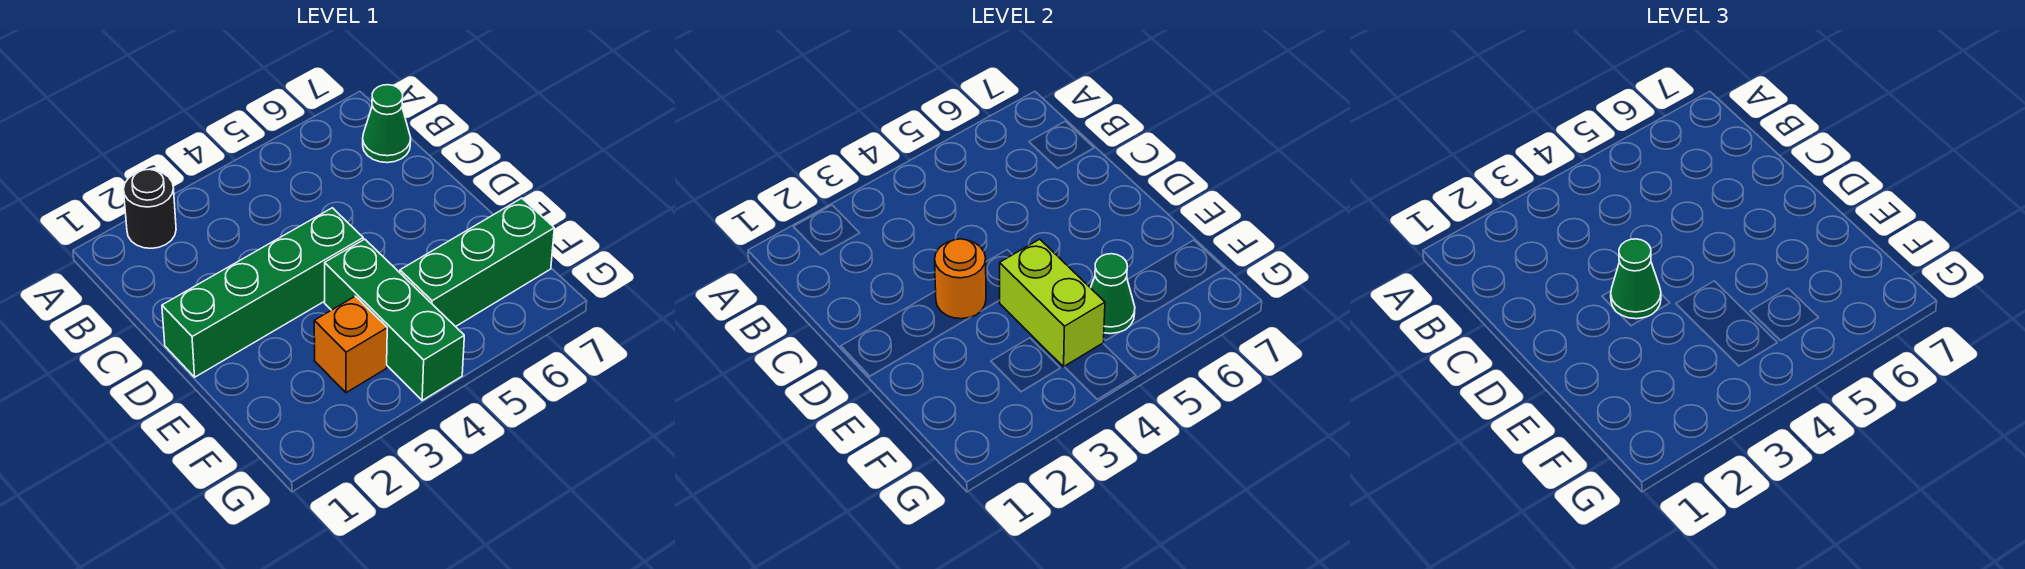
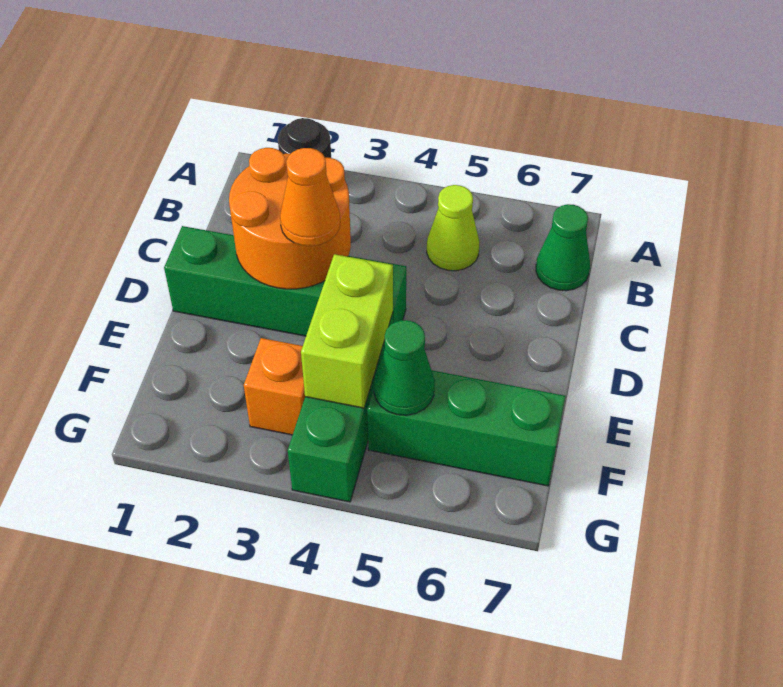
none -> lime cone B5 level 1
orange round brick D3 level 2 -> orange round brick C2:D3 level 2
green cone D3 level 3 -> orange cone D3 level 3

